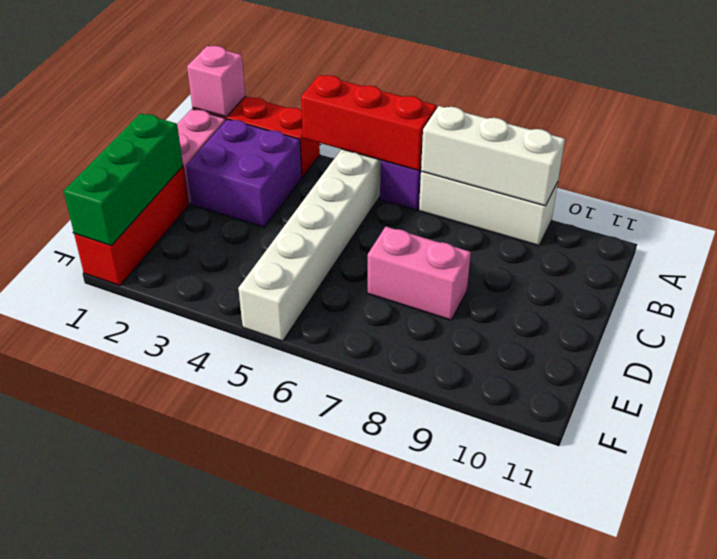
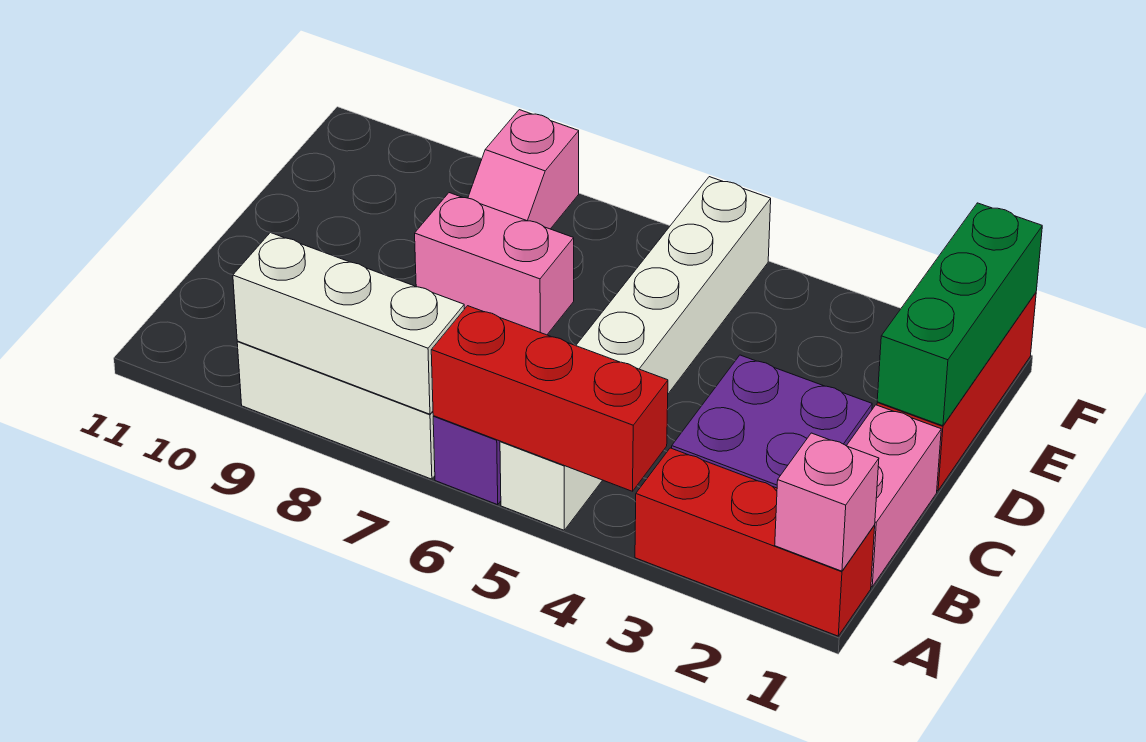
none -> pink slope E8:F8 level 1 top F

